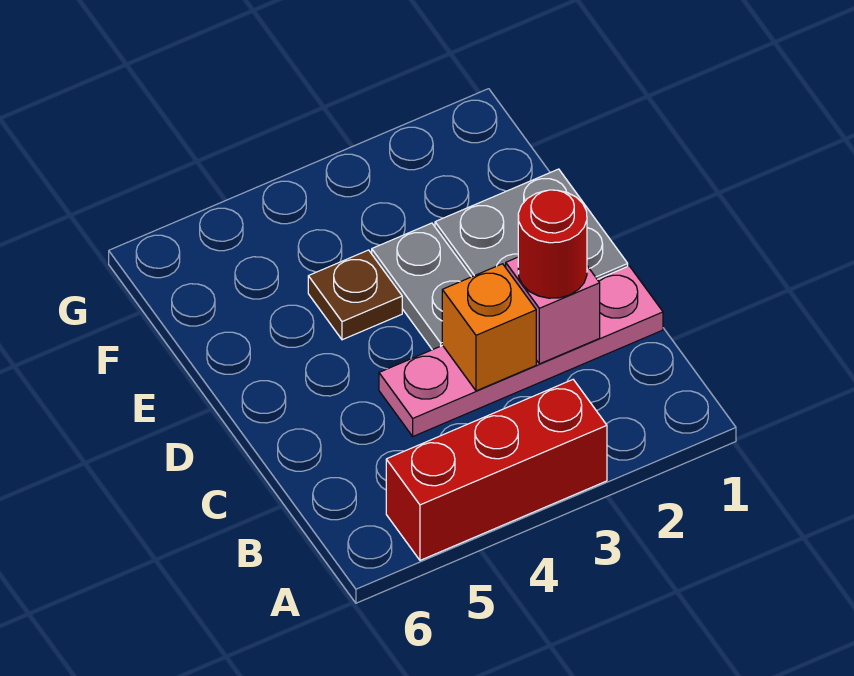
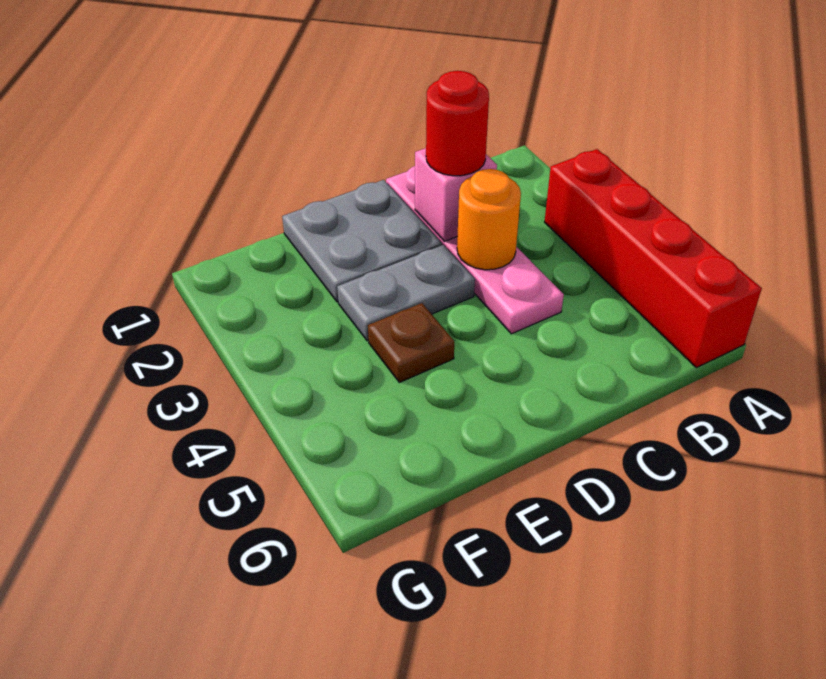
red brick A3:A5 level 1 -> red brick A3:A6 level 1
orange brick C3 level 2 -> orange round brick C3 level 2

